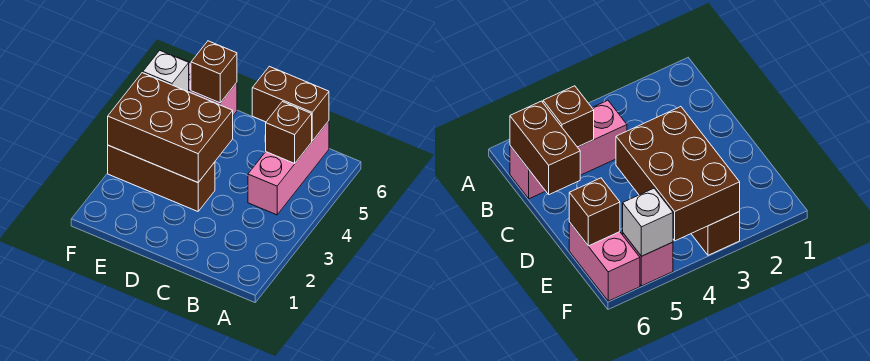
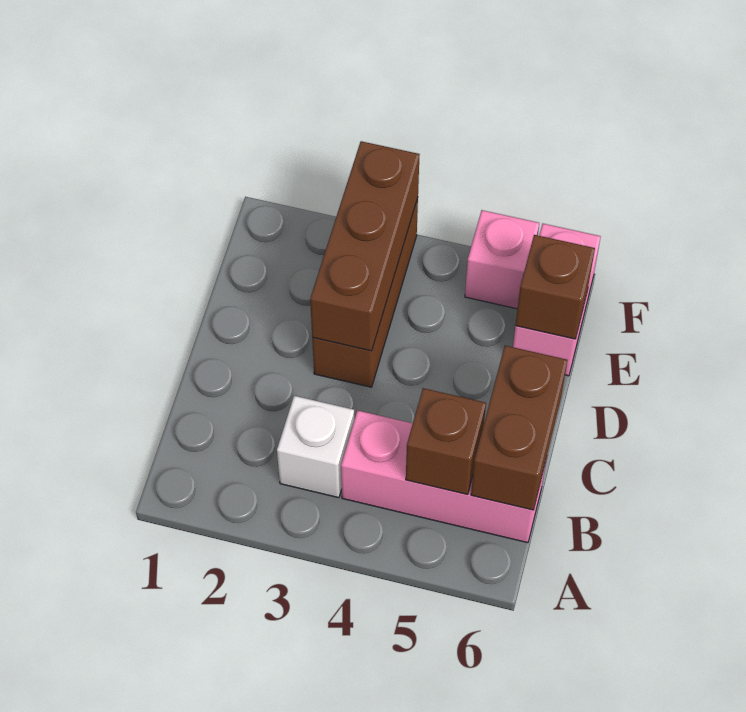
brown brick D3:F4 level 2 -> brown brick D3:F3 level 2
white brick F5 level 2 -> white brick B3 level 1

